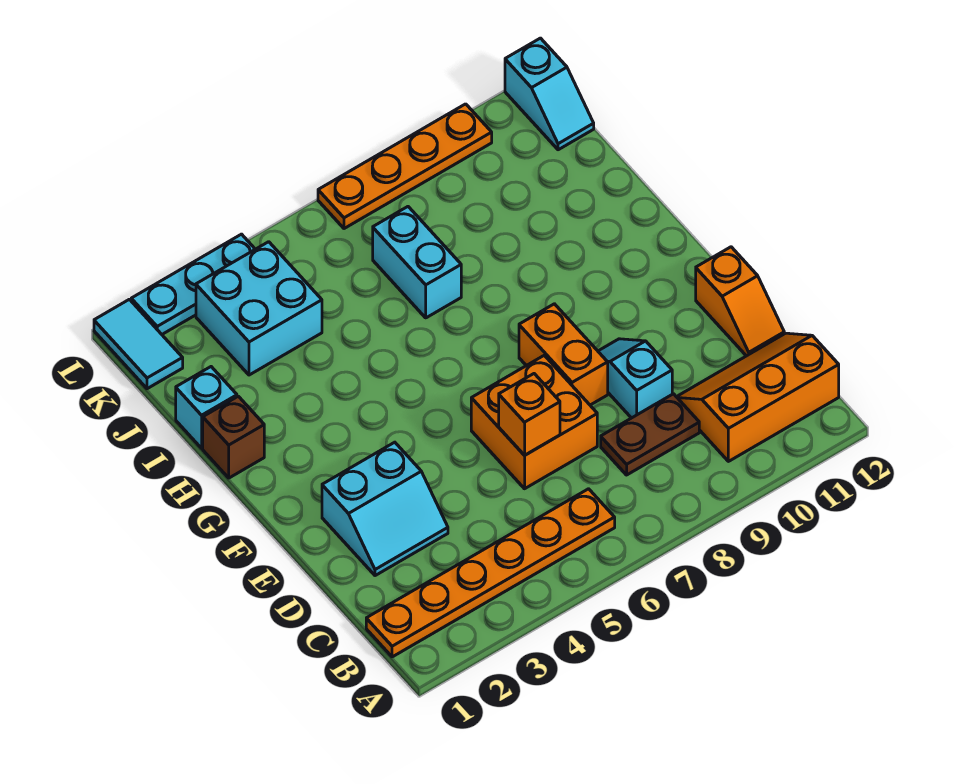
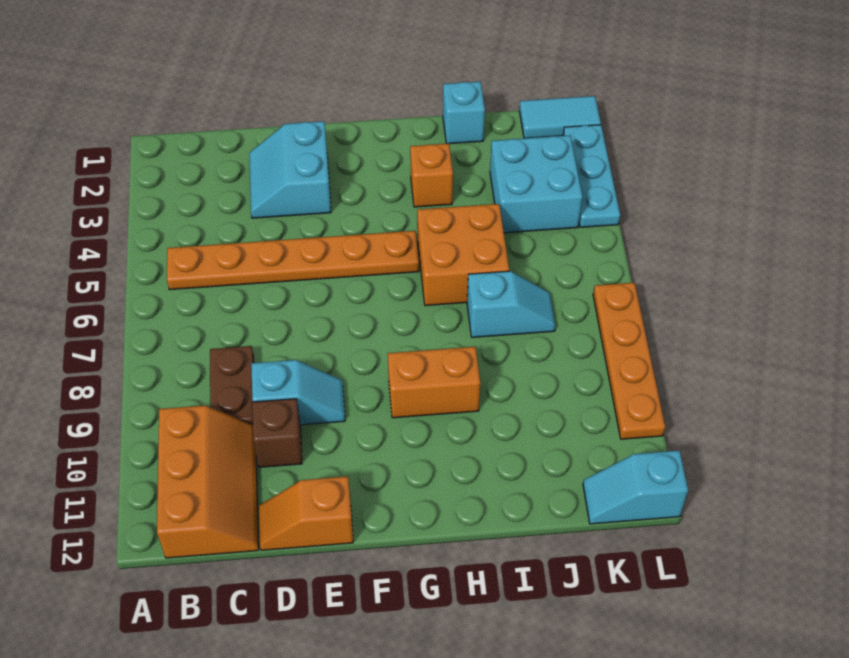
orange plate B1:B6 level 1 -> orange plate B5:G5 level 1
orange brick D6:E7 level 1 -> orange brick H5:I6 level 1
orange brick D6 level 2 -> orange brick H3 level 1
orange brick E8:F8 level 1 -> orange brick G9:H9 level 1
brown brick H1 level 1 -> brown brick D10 level 1
cyan brick I7:J7 level 1 -> cyan slope I7:J7 level 1 top I

